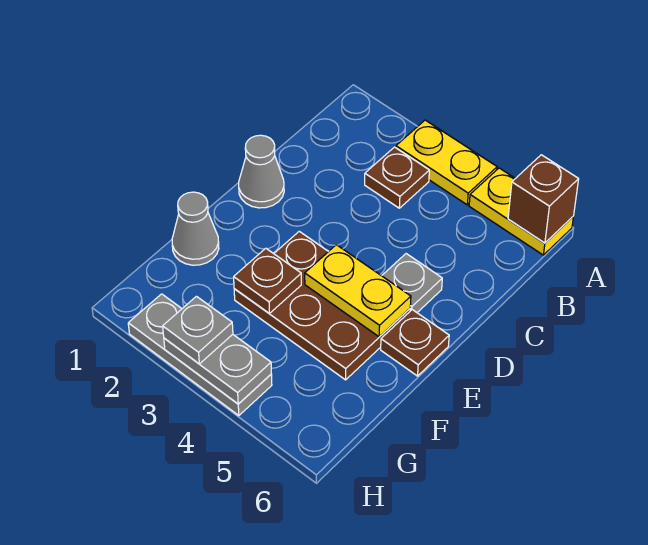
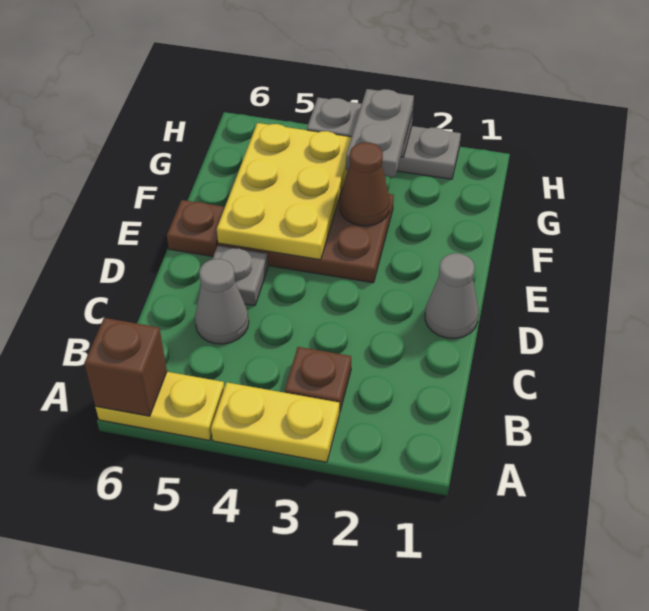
yellow plate E4:E5 level 2 -> yellow plate E4:G5 level 2
grey cone F1 level 1 -> grey cone C5 level 1
brown plate F3 level 2 -> brown cone F3 level 2
grey plate H3 level 3 -> grey plate G3:H3 level 3

